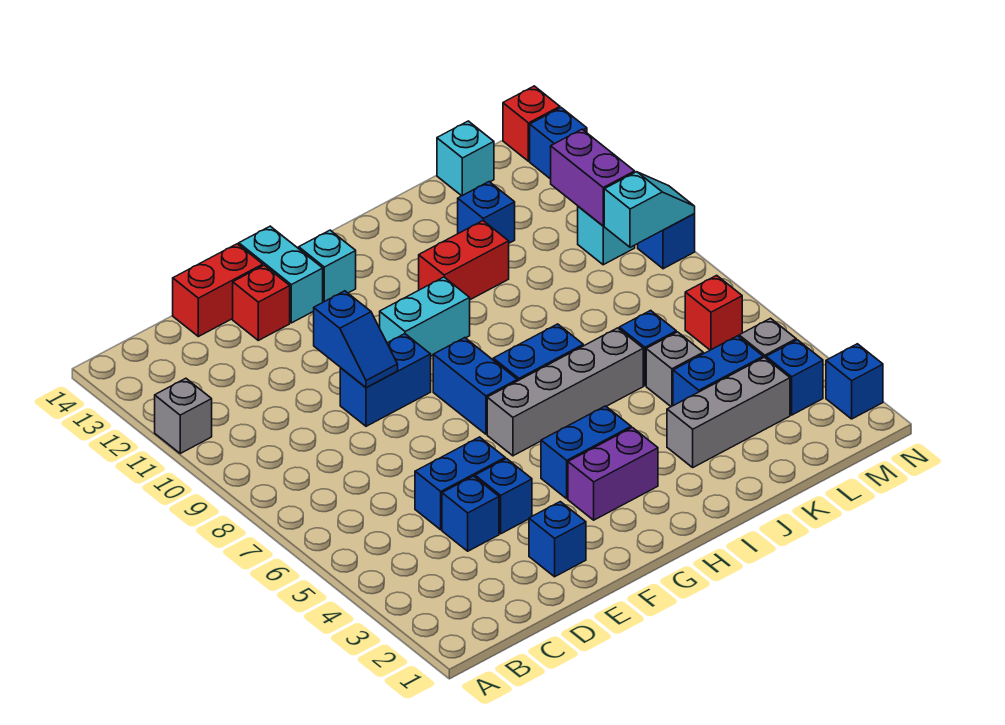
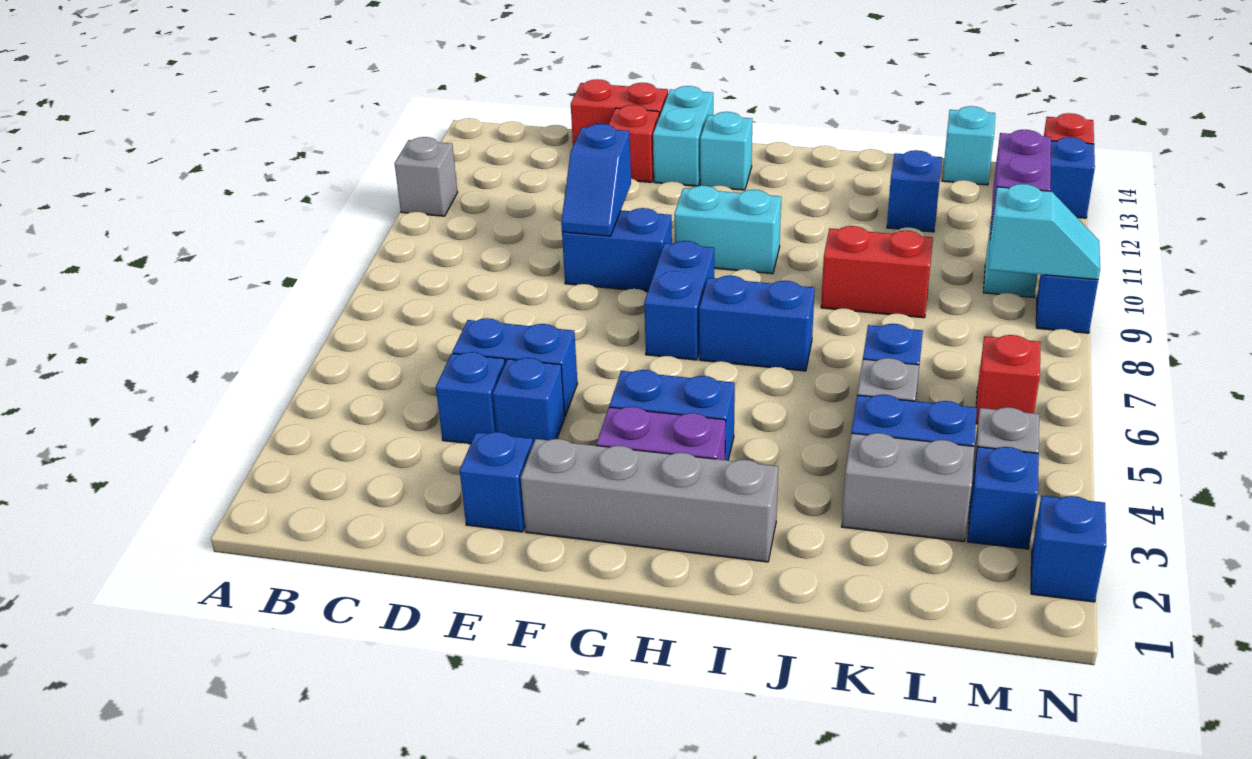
grey brick G6:J6 level 1 -> grey brick F2:I2 level 1
red brick I11:J11 level 1 -> red brick J9:K9 level 1
grey brick J3:L3 level 1 -> grey brick K3:L3 level 1

